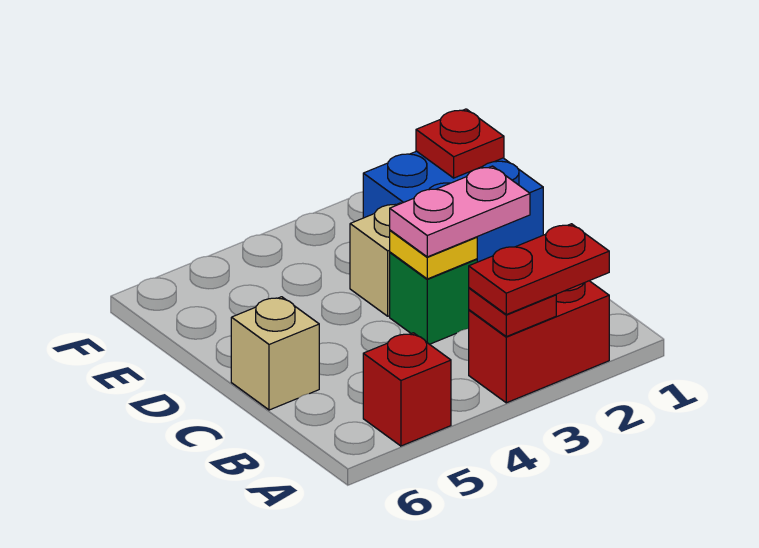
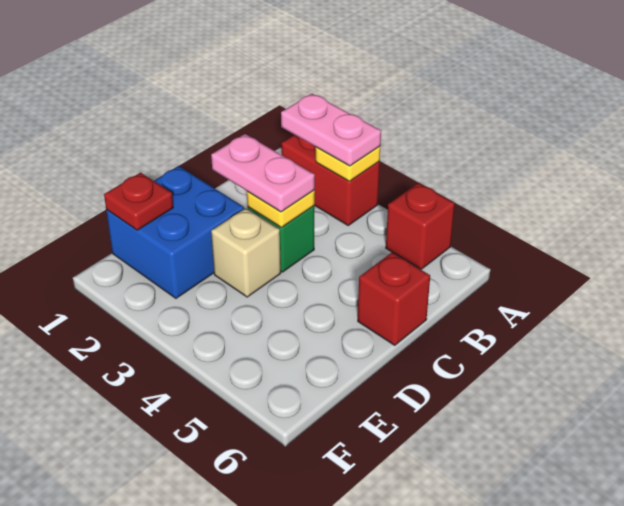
red plate A2:A3 level 3 -> pink plate A2:A3 level 3
red plate A3 level 2 -> yellow plate A3 level 2
tan brick C6 level 1 -> red brick C6 level 1

